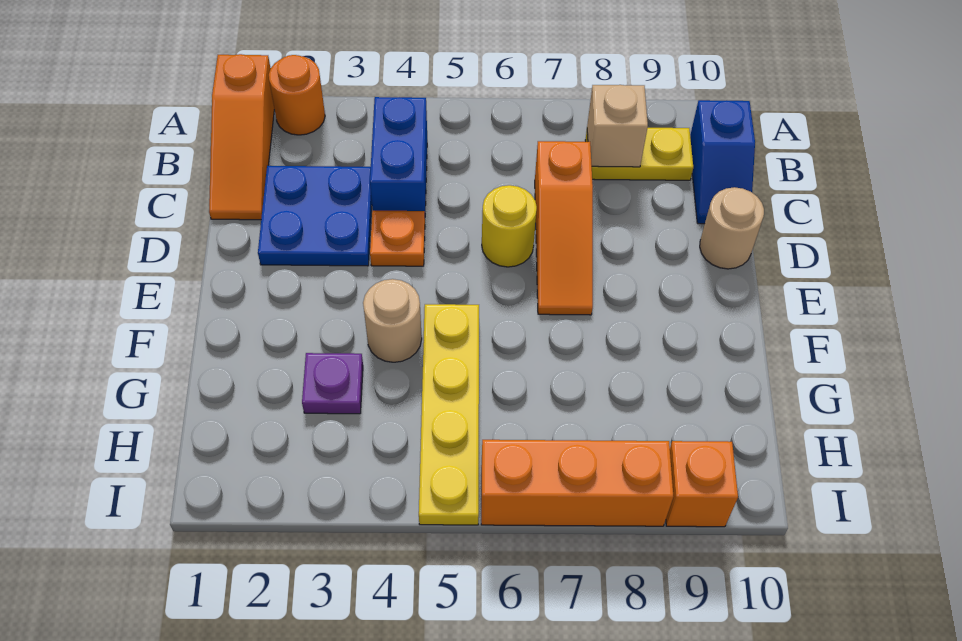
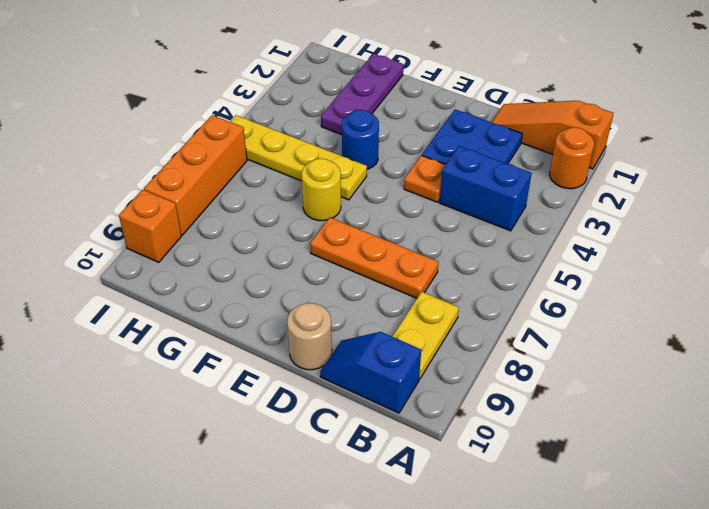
tan brick B8 level 2 -> none
orange slope C7:E7 level 1 top C -> orange plate C7:E7 level 1
yellow round brick D6 level 1 -> yellow round brick F6 level 1
tan round brick F4 level 1 -> blue round brick F4 level 1
purple plate G3 level 1 -> purple plate G1:G3 level 1

